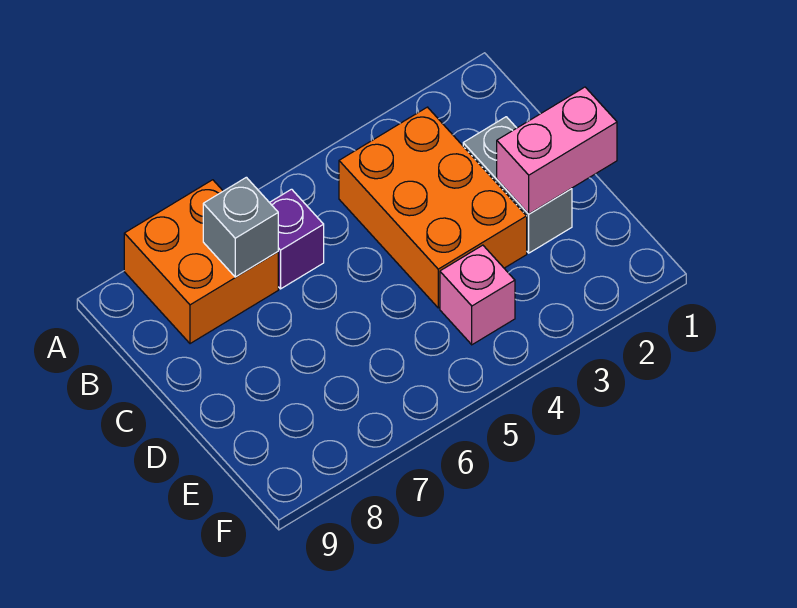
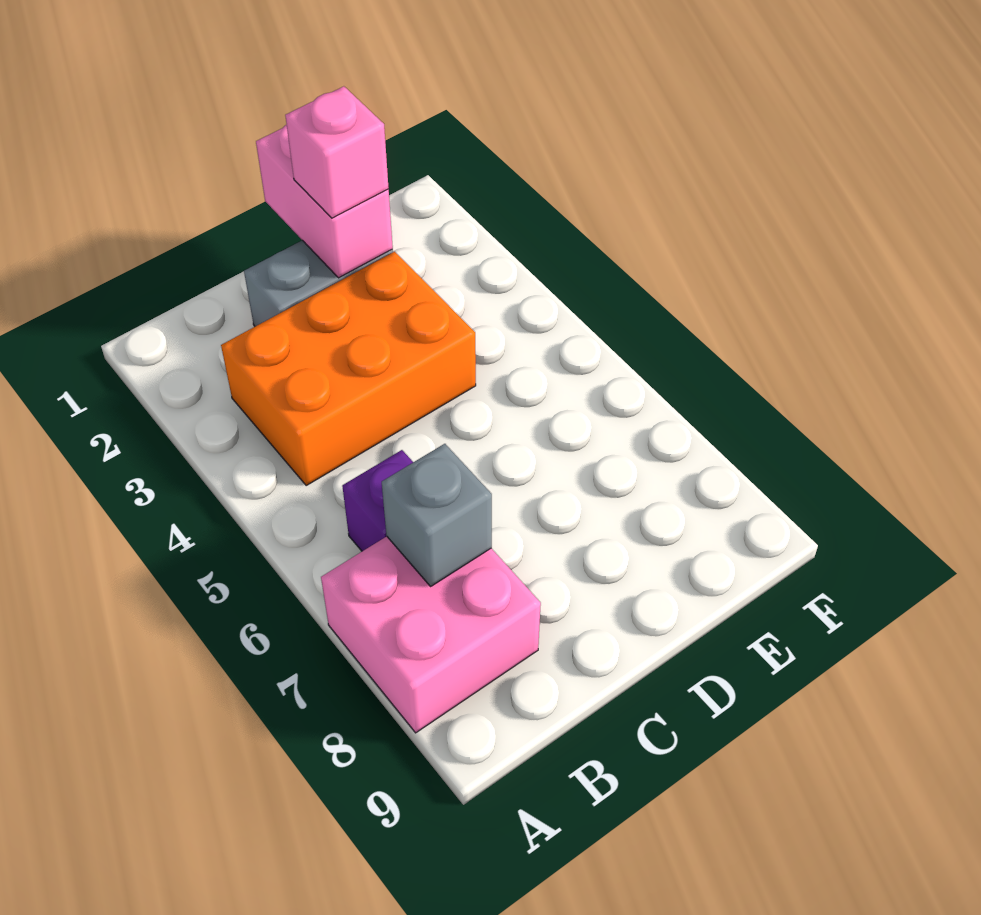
orange brick A7:B8 level 1 -> pink brick A7:B8 level 1
pink brick E4 level 1 -> pink brick D2 level 3

